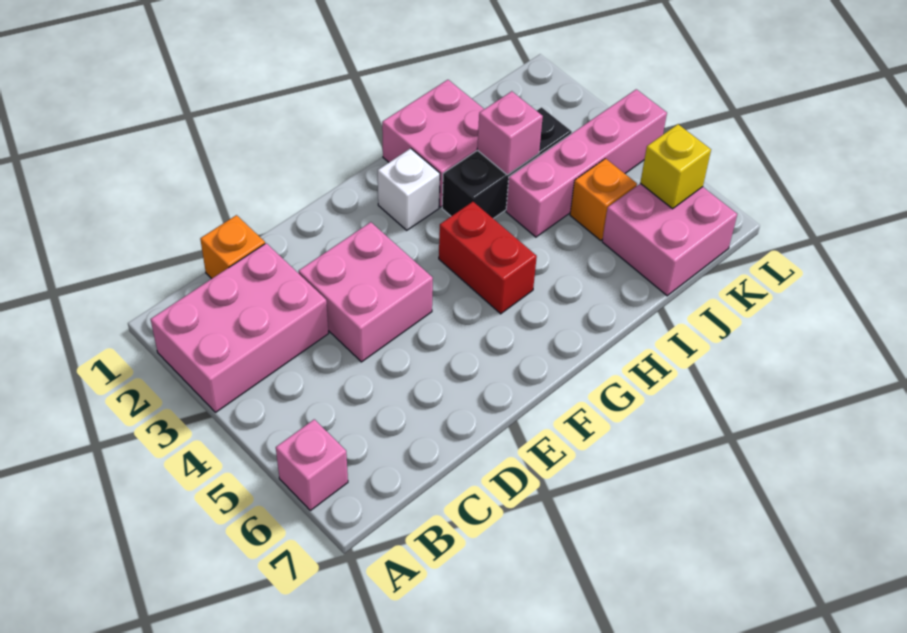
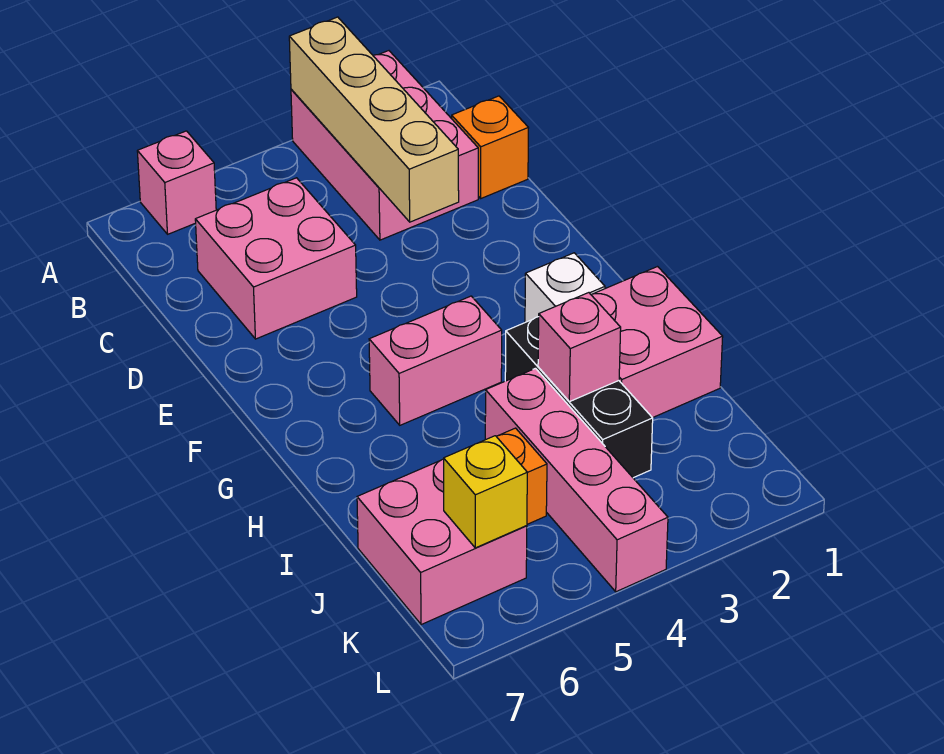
none -> tan brick A3:D3 level 2
pink brick D3:E4 level 1 -> pink brick C5:D6 level 1
red brick G4:G5 level 1 -> pink brick G4:G5 level 1

